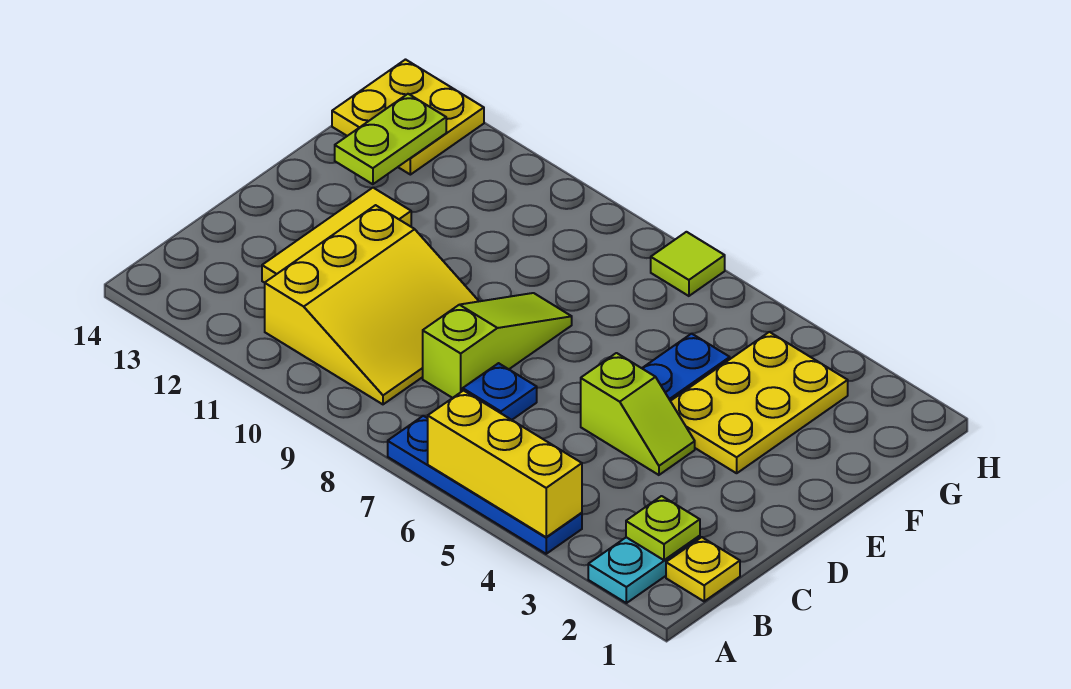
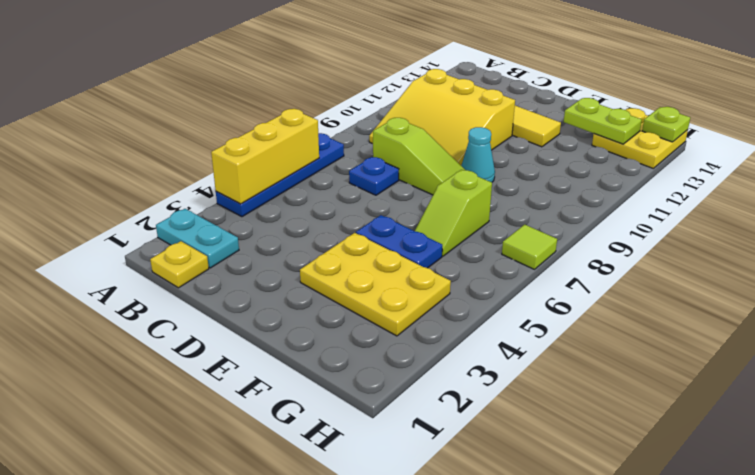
lime plate B2 level 2 -> lime plate H14 level 2
lime slope D4:D5 level 1 top 5 -> lime slope F6:F7 level 1 top 7
none -> cyan cone E9 level 1

